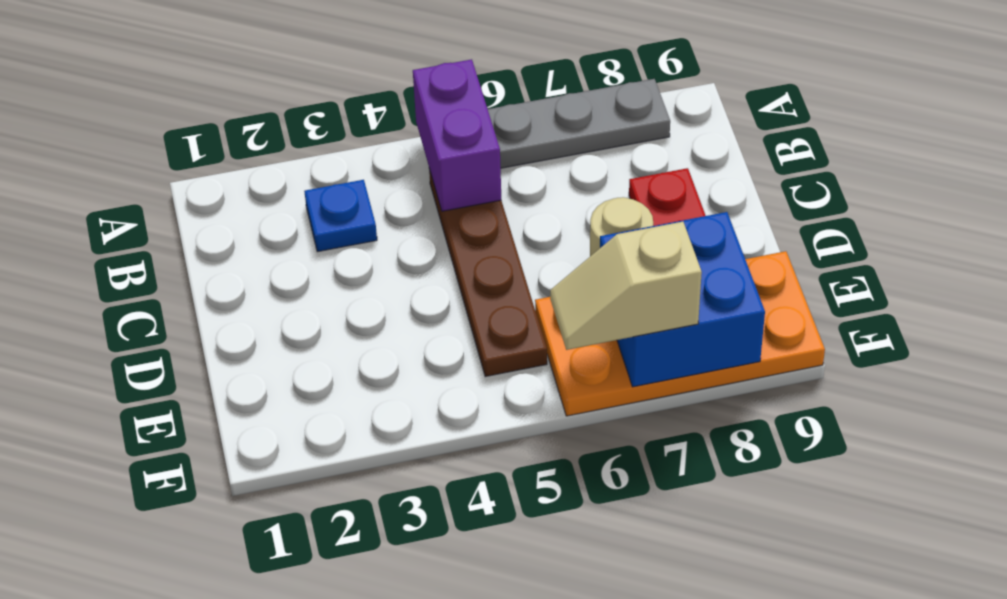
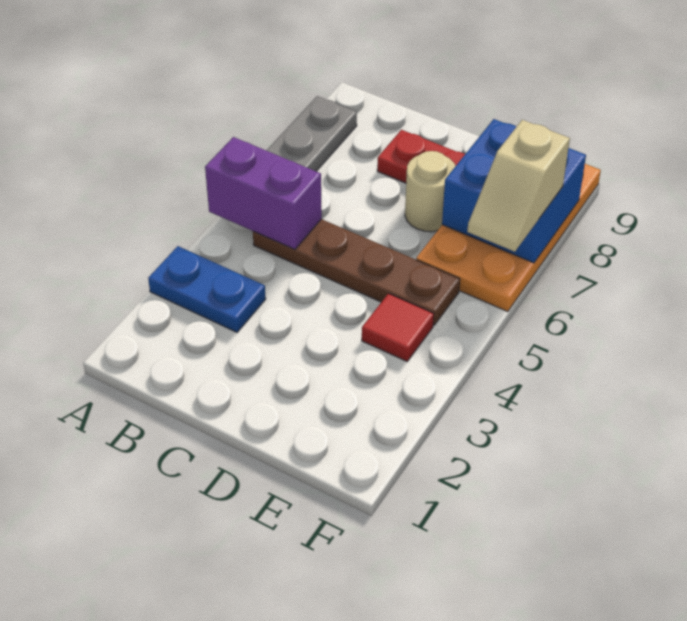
blue plate B3 level 1 -> blue plate A3:B3 level 1
none -> red tile E4 level 1

